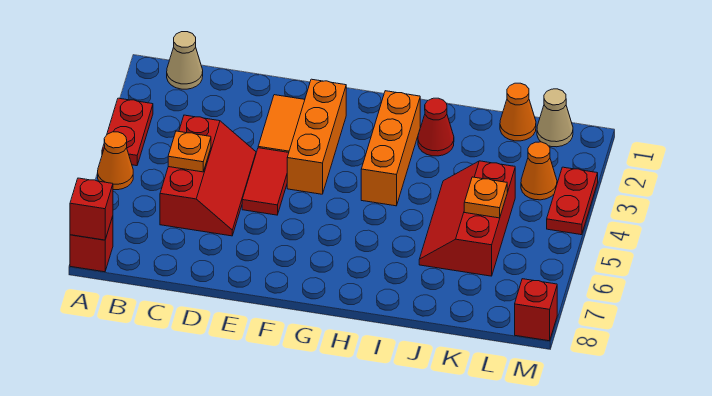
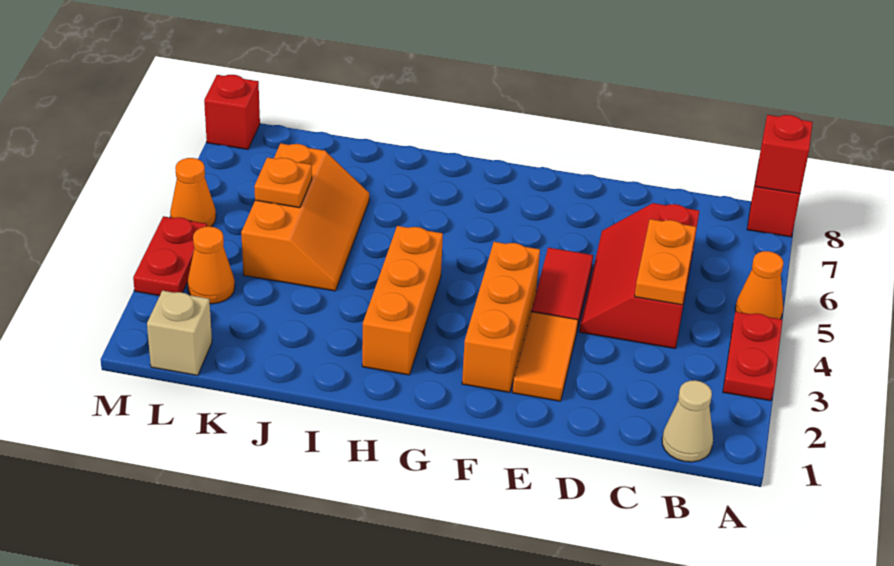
orange plate C5 level 2 -> orange plate C4:C5 level 2
red cone I2 level 1 -> none
red slope J4:K6 level 1 top K -> orange slope J4:K6 level 1 top K
orange cone K1 level 1 -> orange cone M5 level 1
tan cone L1 level 1 -> tan brick L1 level 1

